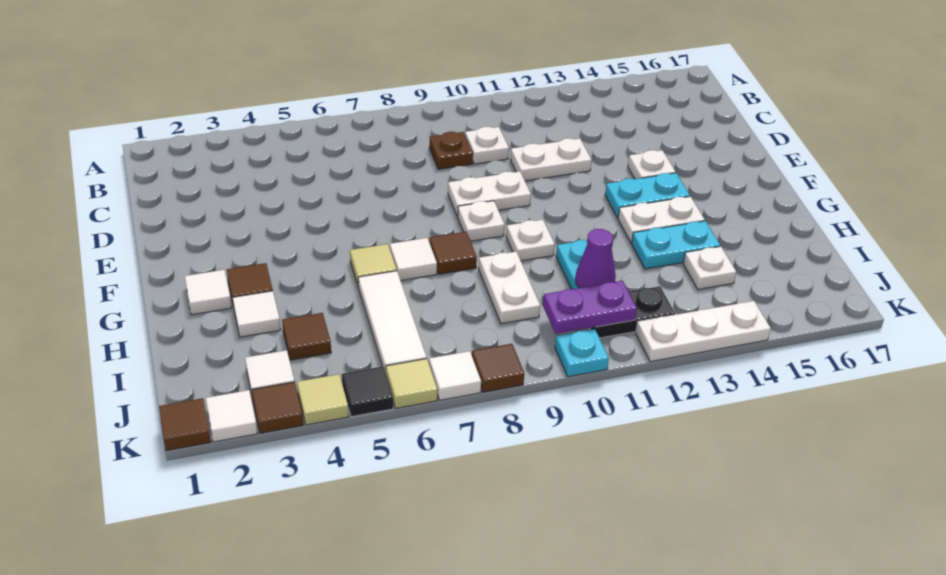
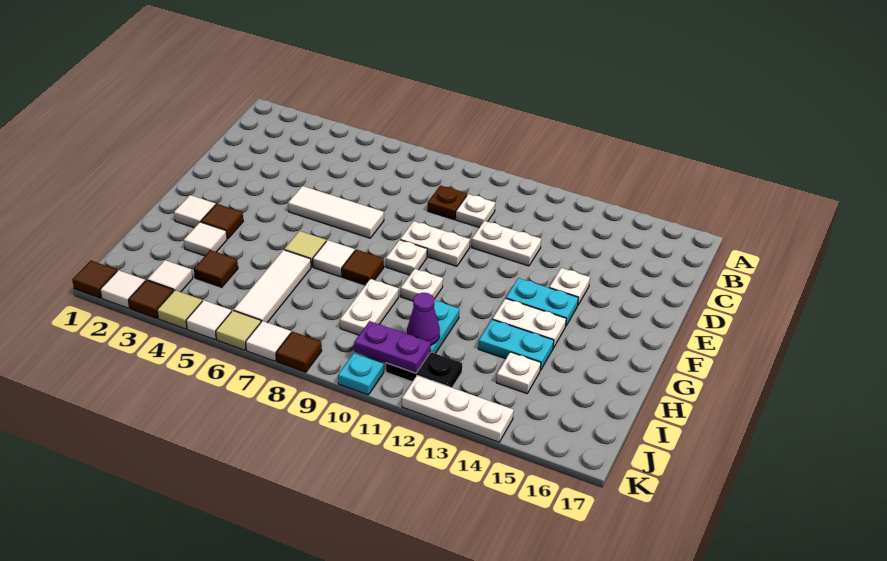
none -> white tile E5:E7 level 1
black tile K5 level 1 -> white tile K5 level 1

